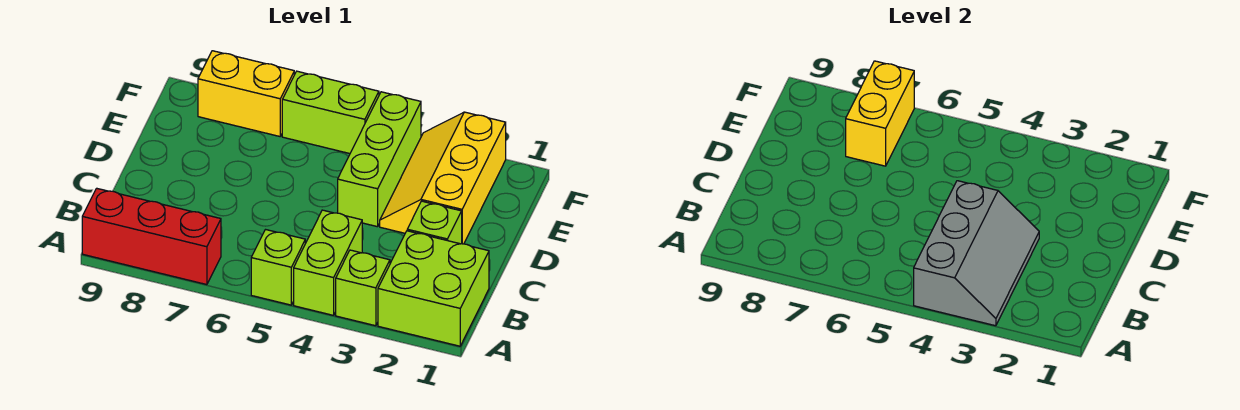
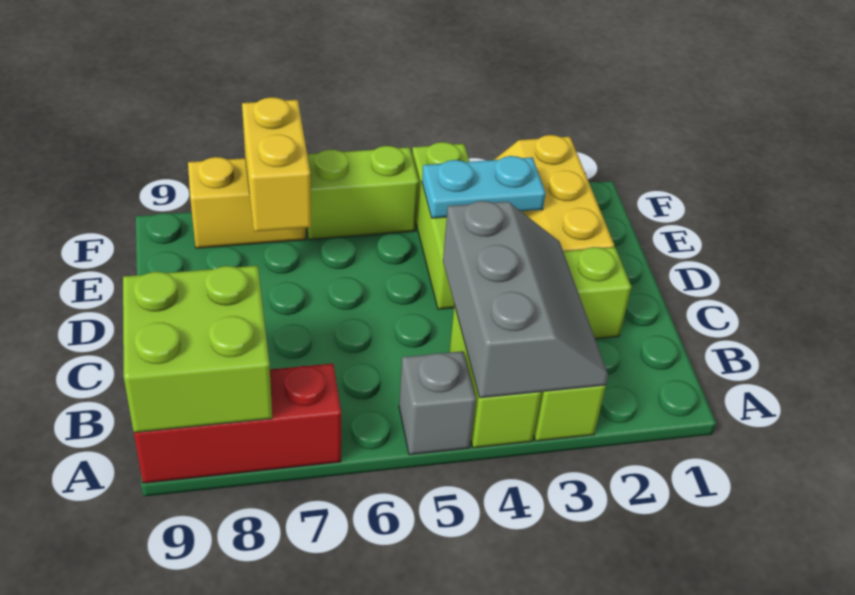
lime brick A1:B2 level 1 -> lime brick A8:B9 level 2
lime brick A5 level 1 -> grey brick A5 level 1
none -> cyan plate E3:E4 level 2

